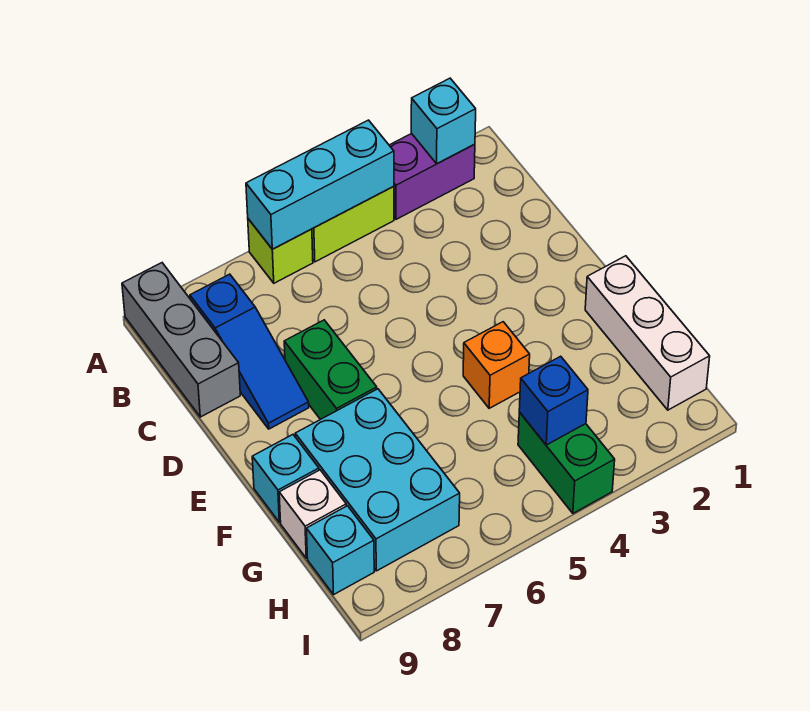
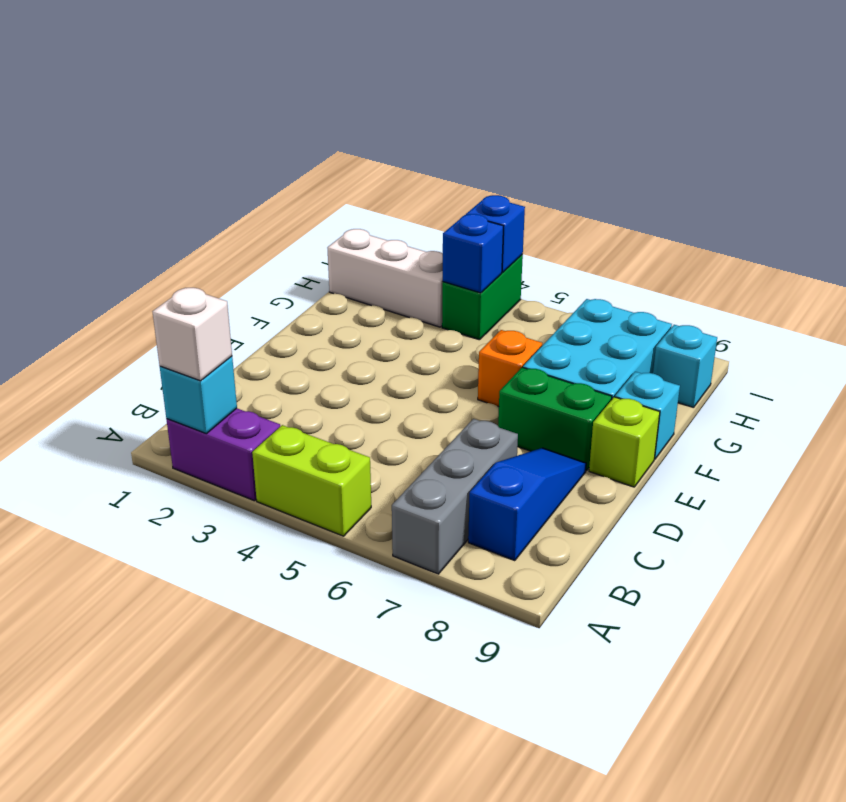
cyan brick A4:A6 level 2 -> none
lime brick A6 level 1 -> lime brick E9 level 1
grey brick A9:C9 level 1 -> grey brick A7:C7 level 1
green brick D7:E7 level 1 -> green brick E7:E8 level 1
white brick F1:H1 level 1 -> white brick H1:H3 level 1
orange brick F4 level 1 -> orange brick F6 level 1
white brick G9 level 1 -> white brick A2 level 3
none -> blue brick I4 level 2

